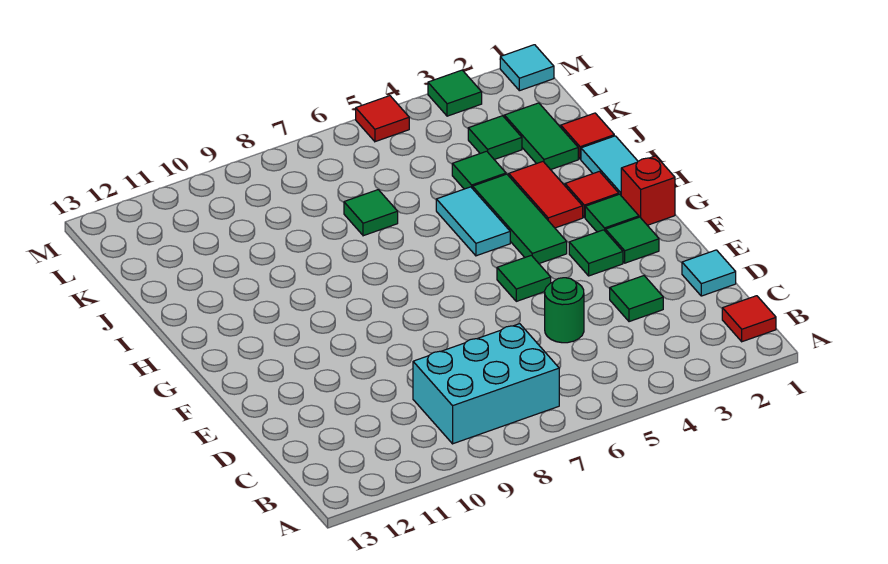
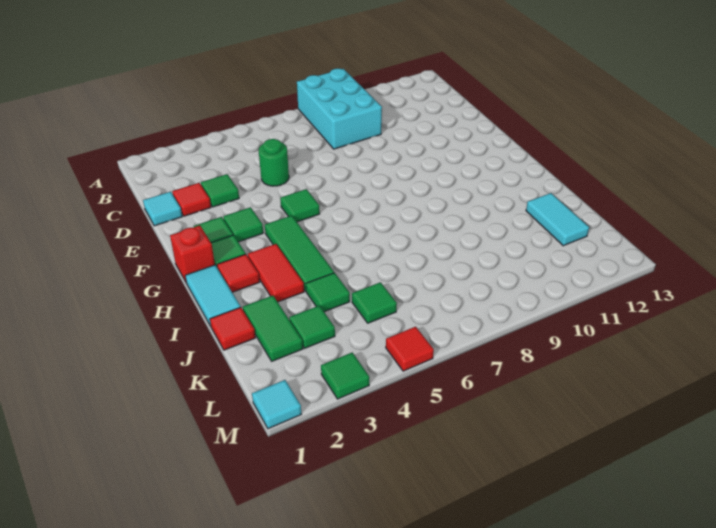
red tile B1 level 1 -> red tile D2 level 1
cyan brick B7:C9 level 1 -> cyan brick A8:C9 level 1
cyan tile H5:I5 level 1 -> cyan tile J12:K12 level 1
green tile J7 level 1 -> green tile K5 level 1

